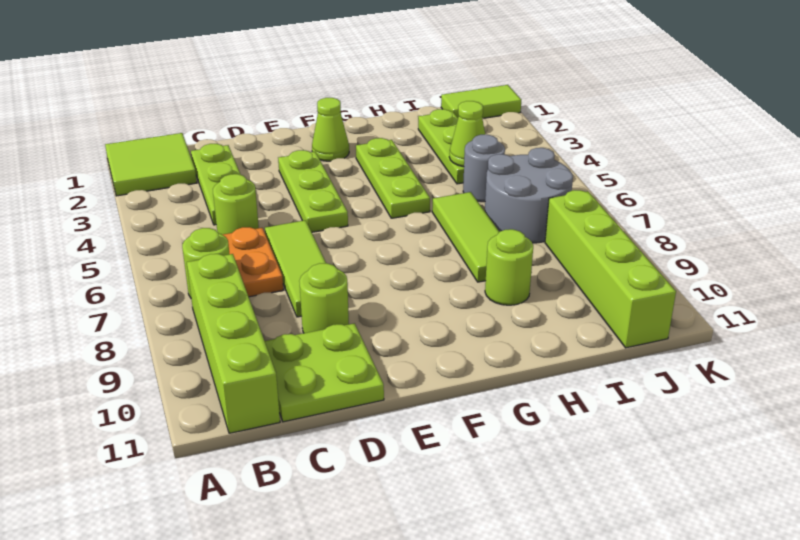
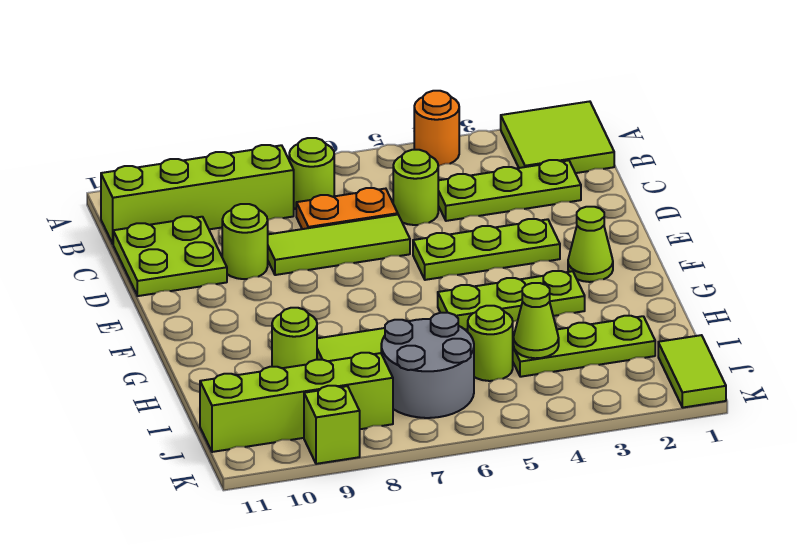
none -> orange round brick A4 level 1
grey round brick I5 level 1 -> lime round brick I5 level 1
none -> lime brick K9 level 1

